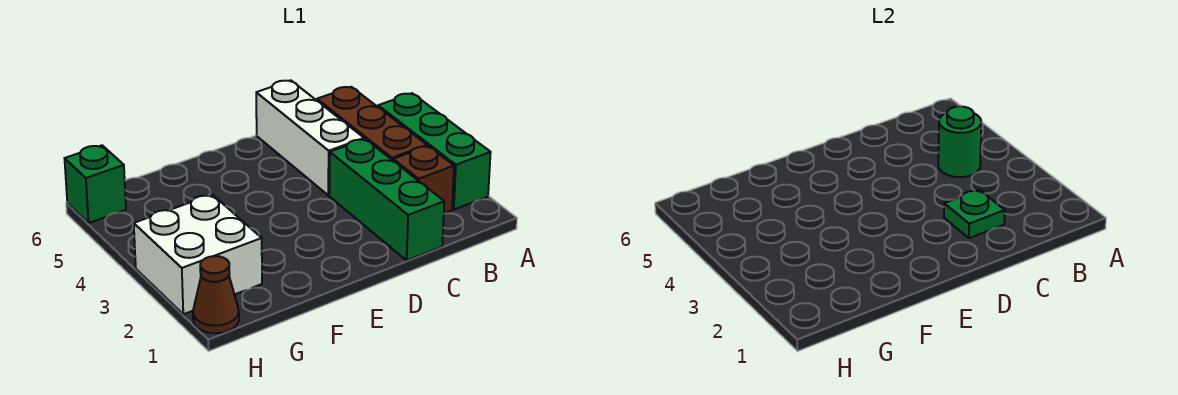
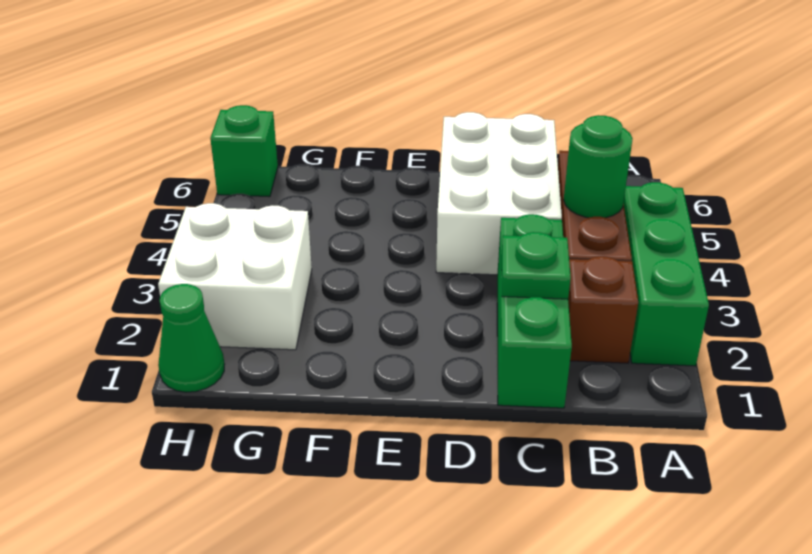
white brick C4:C6 level 1 -> white brick C4:D6 level 1
brown cone H1 level 1 -> green cone H1 level 1

